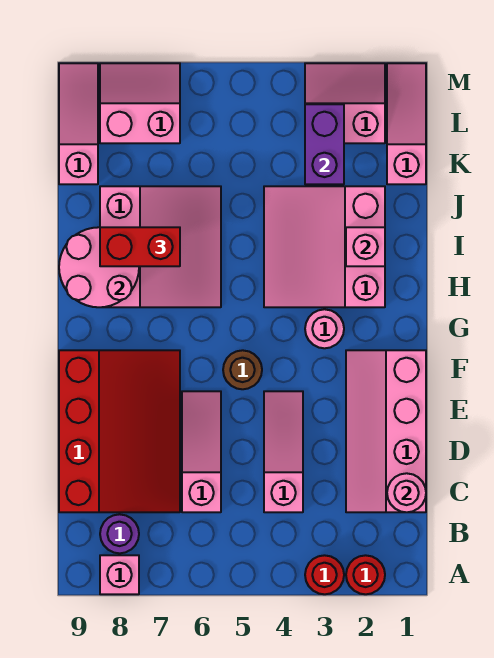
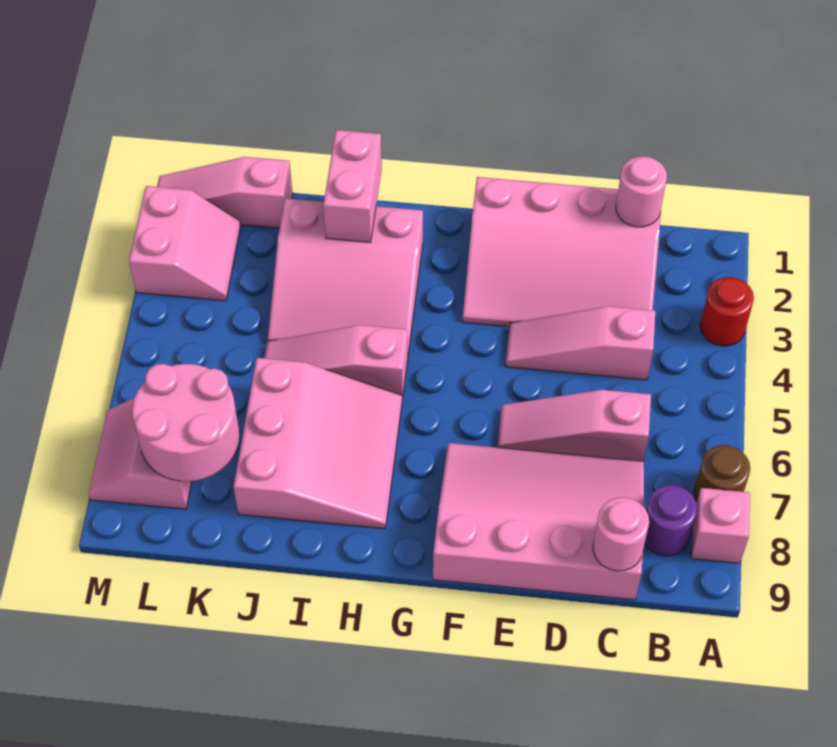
red round brick A2 level 1 -> none
pink slope C1:F2 level 1 top 1 -> pink slope C1:F3 level 1 top 1
red slope C7:F9 level 1 top 9 -> pink slope C7:F9 level 1 top 9
brown round brick F5 level 1 -> brown round brick A7 level 1
pink round brick G3 level 1 -> pink round brick C9 level 2
pink slope H6:J8 level 1 top 8 -> pink slope H6:J8 level 1 top J
pink round brick H8:I9 level 2 -> pink round brick K7:L8 level 2
pink brick I2 level 2 -> pink brick I1:I2 level 2
red brick I7:I8 level 3 -> none
purple brick K3:L3 level 2 -> none
pink slope K9:M9 level 1 top K -> pink slope H5:J5 level 1 top H
pink slope L2:M3 level 1 top L -> pink slope L2:M3 level 1 top M

